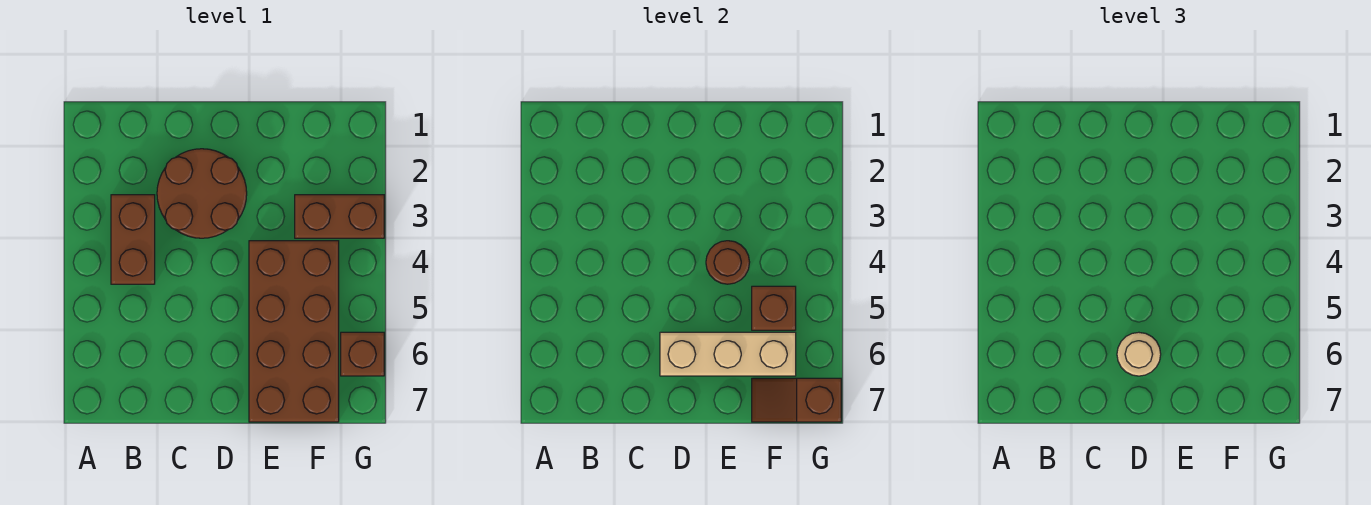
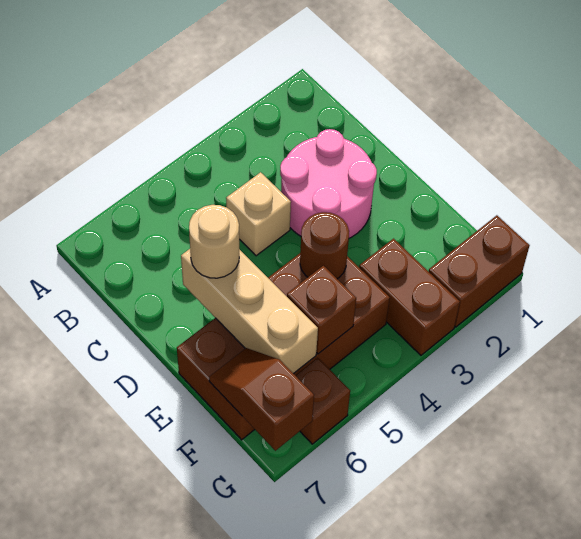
brown brick B3:B4 level 1 -> brown brick G1:G2 level 1
brown round brick C2:D3 level 1 -> pink round brick C2:D3 level 1
none -> tan brick C4 level 1

